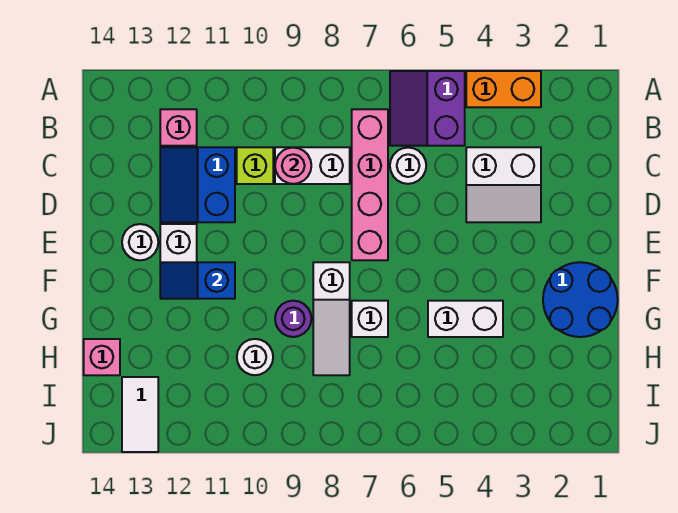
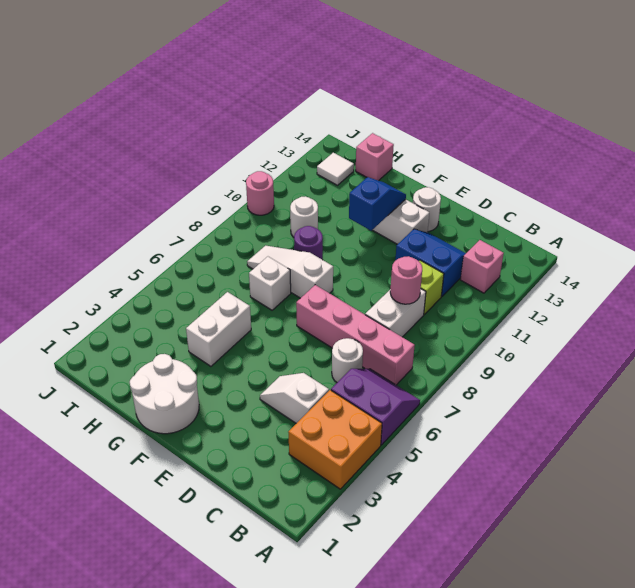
orange brick A3:A4 level 1 -> orange brick A3:B4 level 1
white slope C3:D4 level 1 top C -> white slope C4:D4 level 1 top C
blue round brick F1:G2 level 1 -> white round brick F1:G2 level 1
white tile I13:J13 level 1 -> white tile I13 level 1
none -> pink round brick J10 level 1

